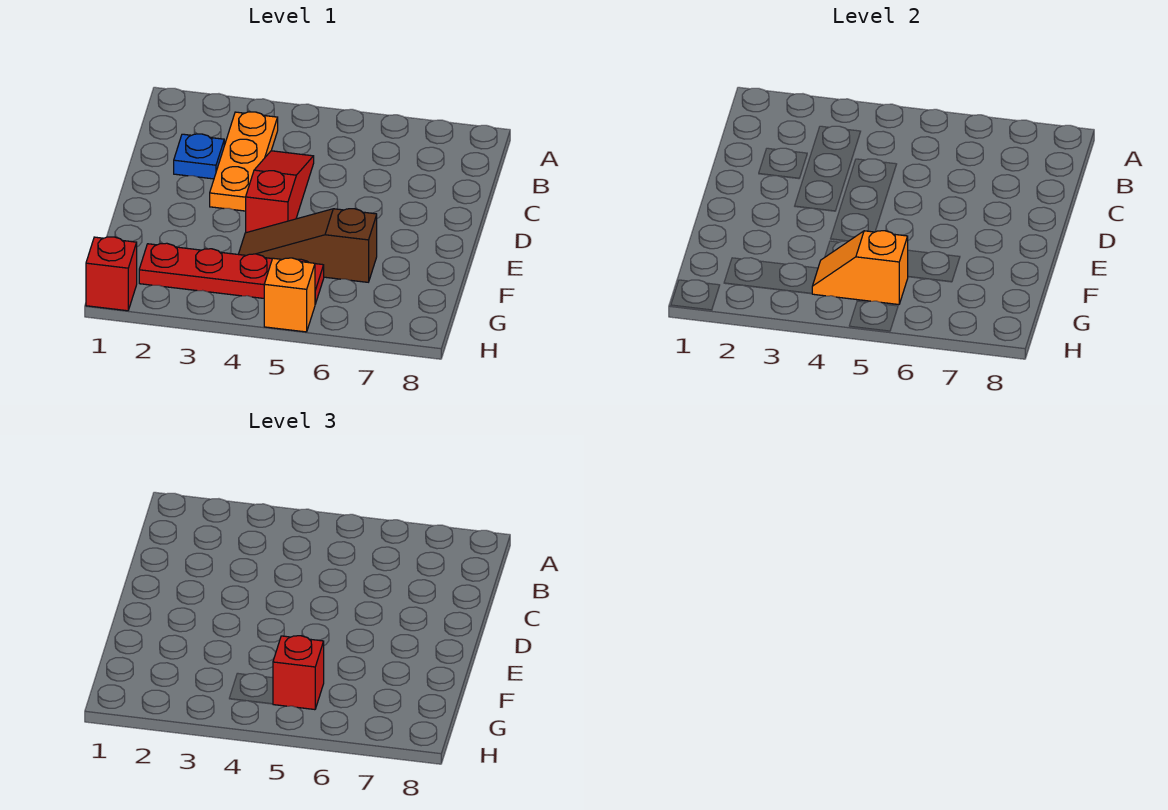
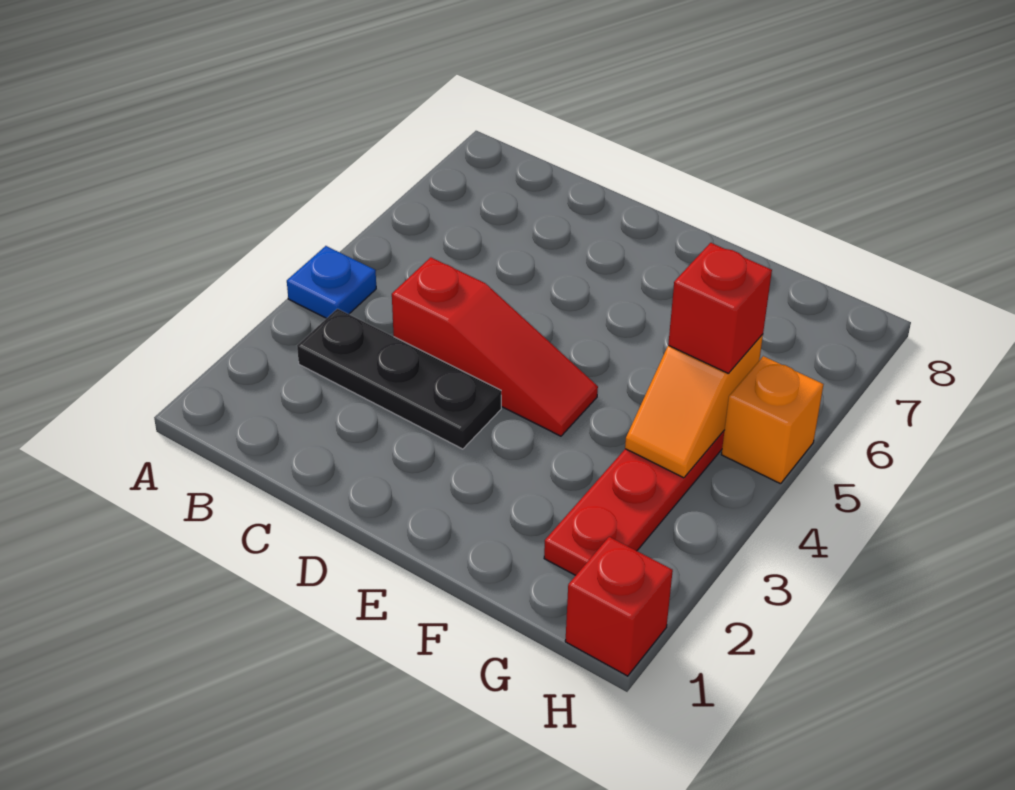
orange plate B3:D3 level 1 -> black plate B3:D3 level 1
blue plate C2 level 1 -> blue plate A4 level 1
red slope C4:E4 level 1 top E -> red slope C4:E4 level 1 top C
brown slope F4:F6 level 1 top 6 -> none

